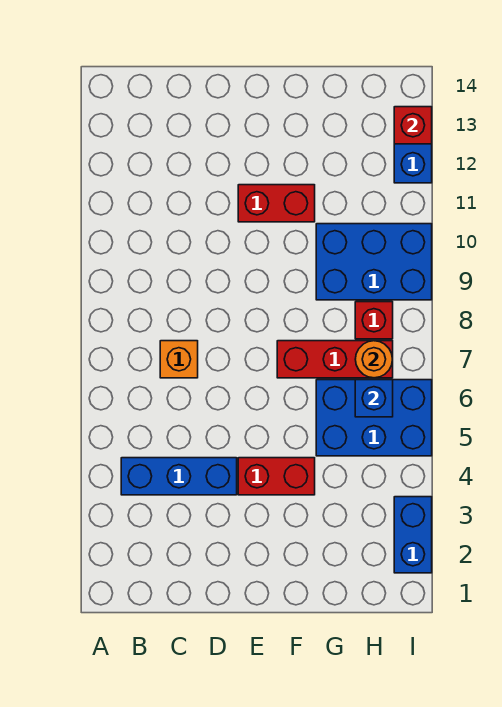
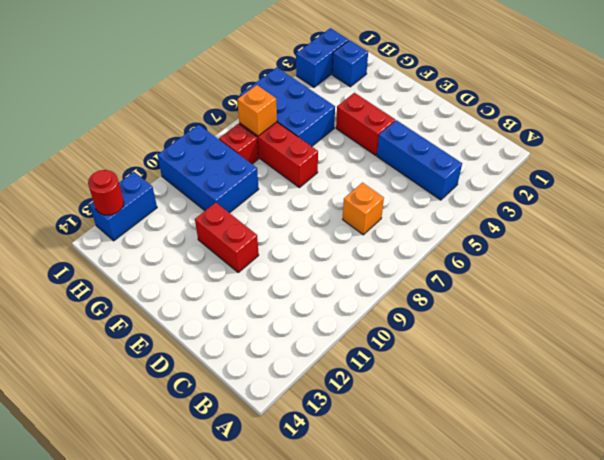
blue brick H6 level 2 -> blue brick H2 level 1
orange round brick H7 level 2 -> orange brick H7 level 2
red brick I13 level 2 -> red round brick I13 level 2

